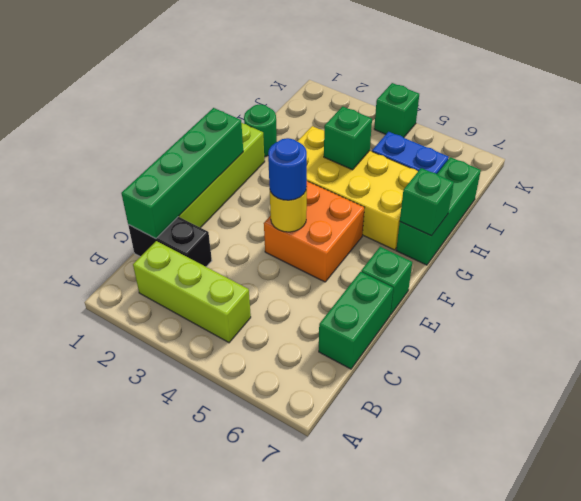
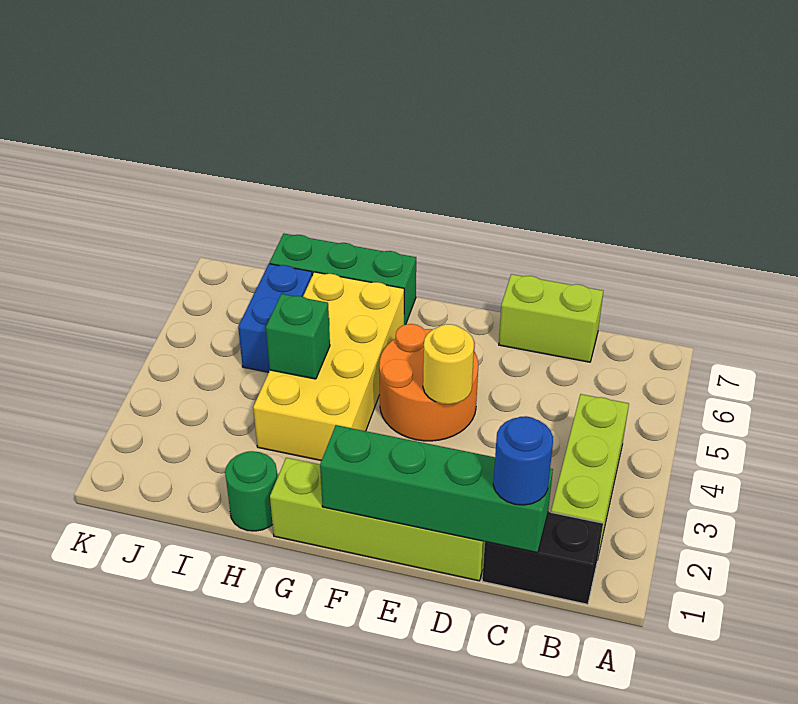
black brick C1:C2 level 1 -> black brick B1:C1 level 1
green brick C7:D7 level 1 -> lime brick C7:D7 level 1
orange brick E4:F5 level 1 -> orange round brick E4:F5 level 1
blue round brick E4 level 3 -> blue round brick C1 level 3
green brick E7 level 1 -> none
green brick G7 level 2 -> none
green brick K4 level 1 -> none

